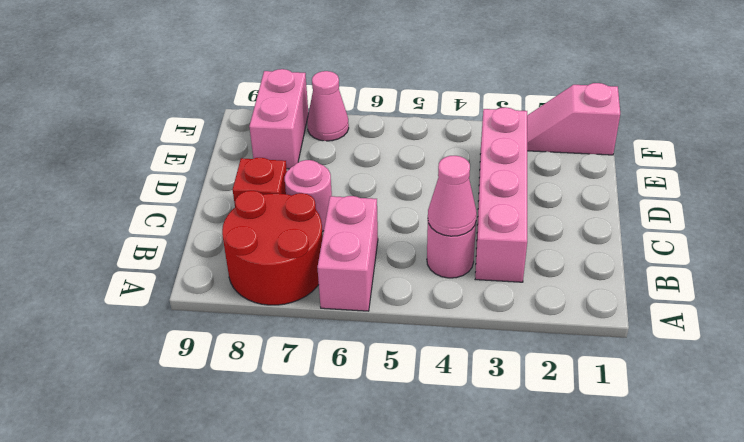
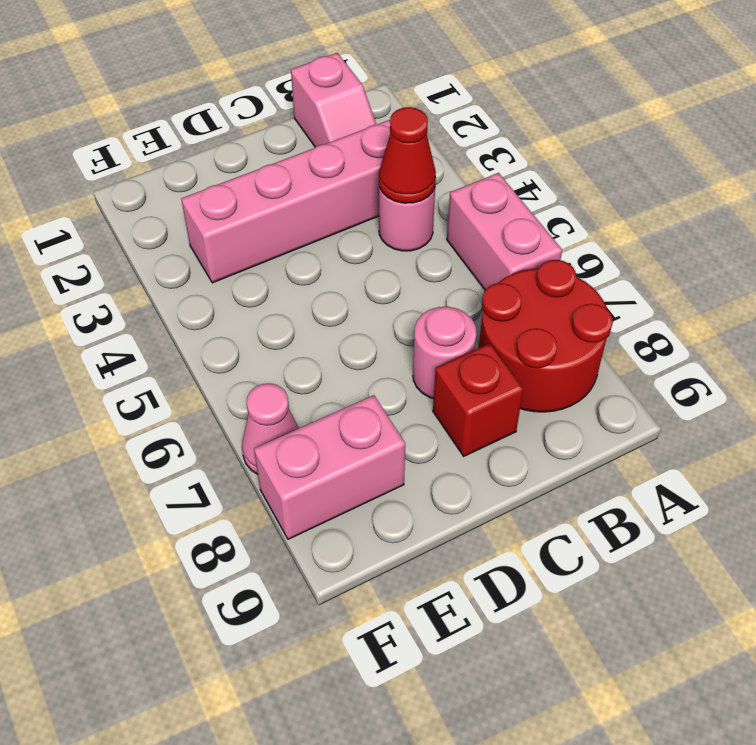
pink brick A6:B6 level 1 -> pink brick A5:A6 level 1
pink cone B4 level 2 -> red cone B4 level 2
pink slope F1:F2 level 1 top 1 -> pink slope B1:B2 level 1 top 1

